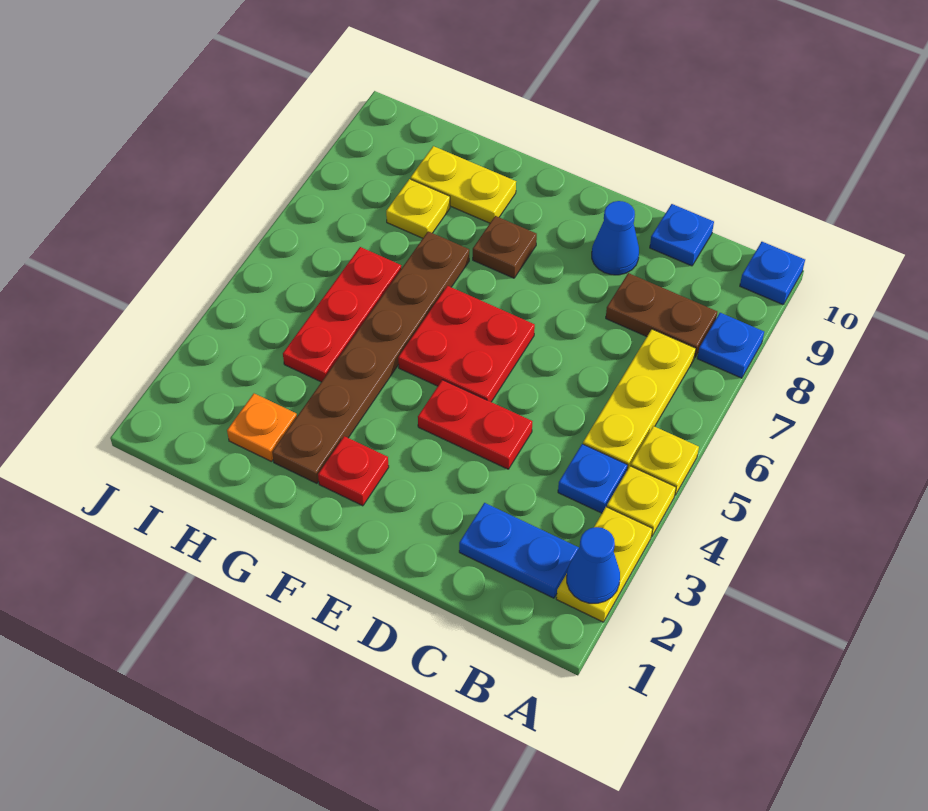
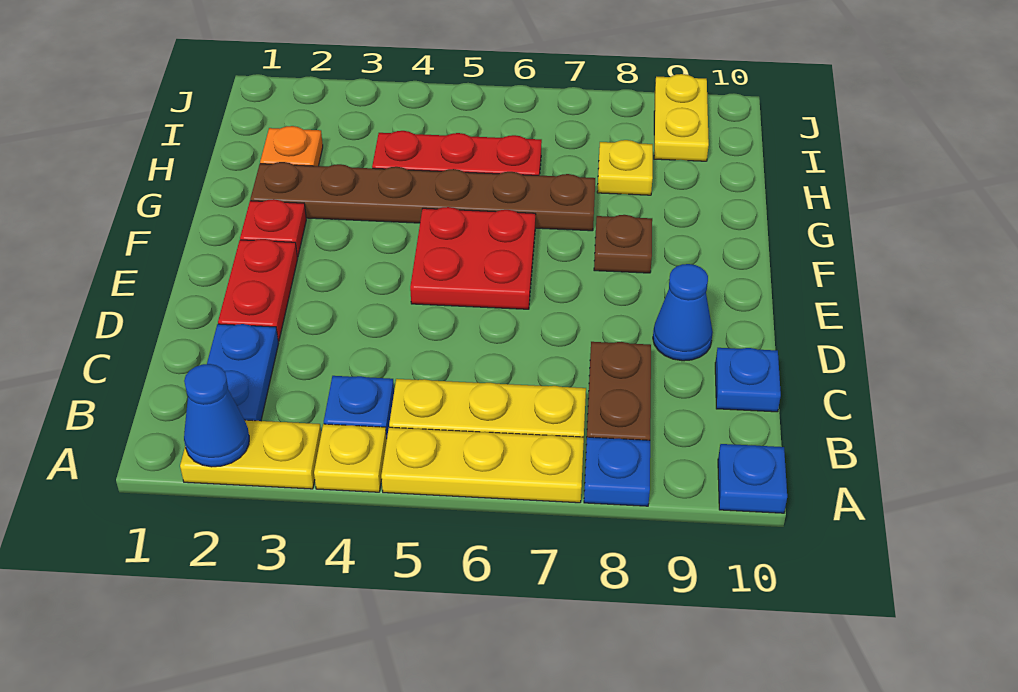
yellow plate A5 level 1 -> yellow plate A5:A7 level 1
red plate D4:E4 level 1 -> red plate D2:E2 level 1
yellow plate G9:H9 level 1 -> yellow plate I9:J9 level 1

